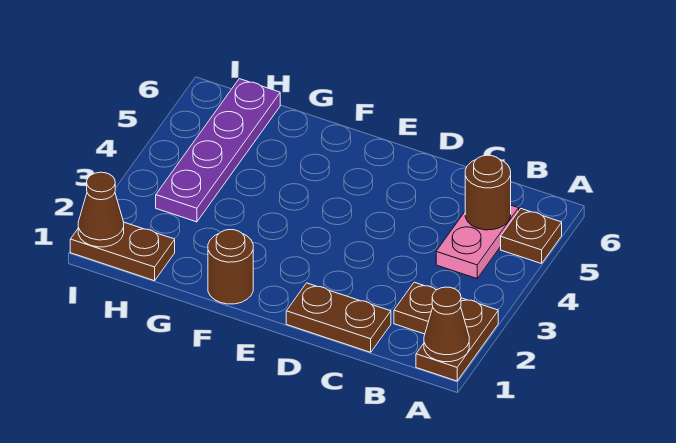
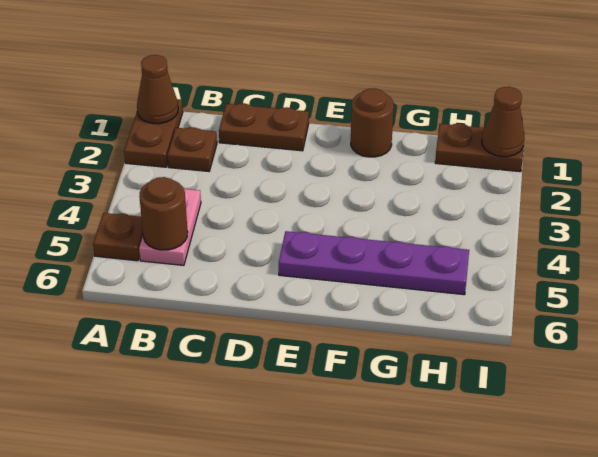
purple plate H3:H6 level 1 -> purple plate E5:H5 level 1

